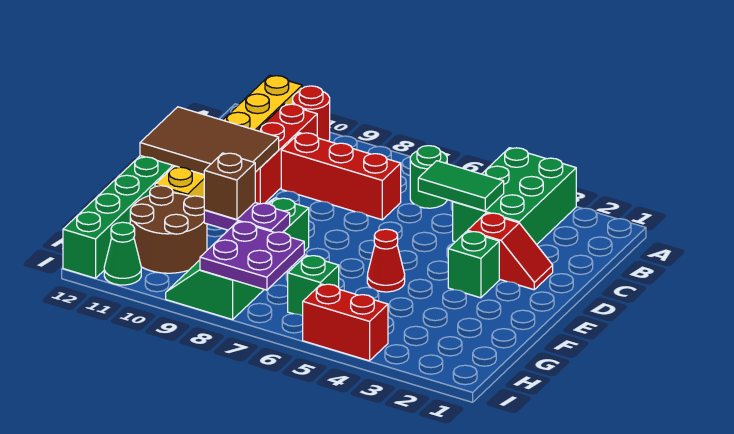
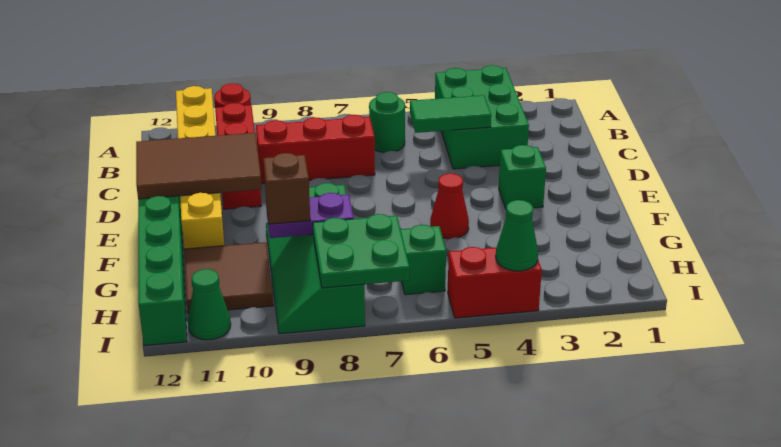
red slope D2:D3 level 1 top 3 -> none
brown round brick G10:H11 level 1 -> brown tile G10:H11 level 1
purple plate H7:I8 level 2 -> green plate H7:I8 level 2
none -> green cone I4 level 2

